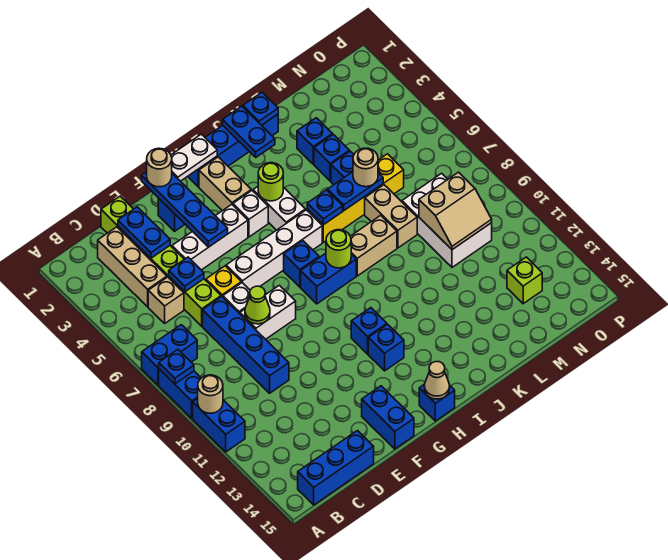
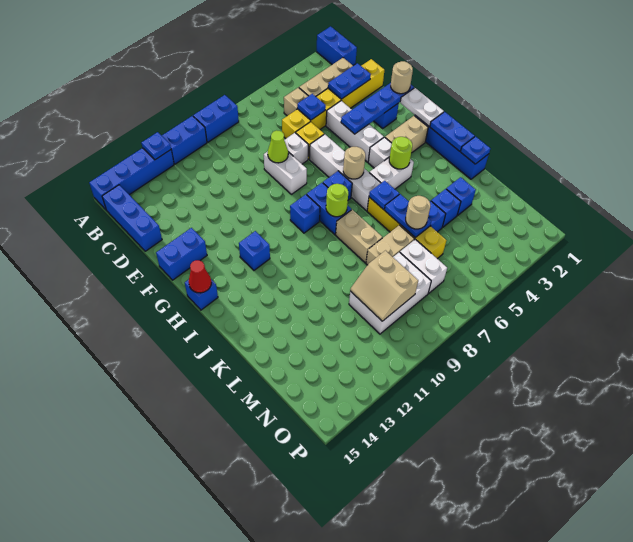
blue brick A7:B7 level 1 -> blue brick A1:B1 level 1
blue plate A8 level 2 -> blue plate A12 level 2
tan round brick A10 level 2 -> tan round brick H6 level 2
lime brick D1:D6 level 1 -> yellow brick D1:D6 level 1
blue brick D7:D10 level 1 -> blue brick A12:A15 level 1
blue brick H11 level 1 -> blue brick H9 level 1
tan cone H15 level 2 -> red cone H15 level 2
blue plate J1:J2 level 2 -> blue plate I1:J1 level 2
none -> white brick M7:N7 level 1
lime brick N13 level 1 -> none

